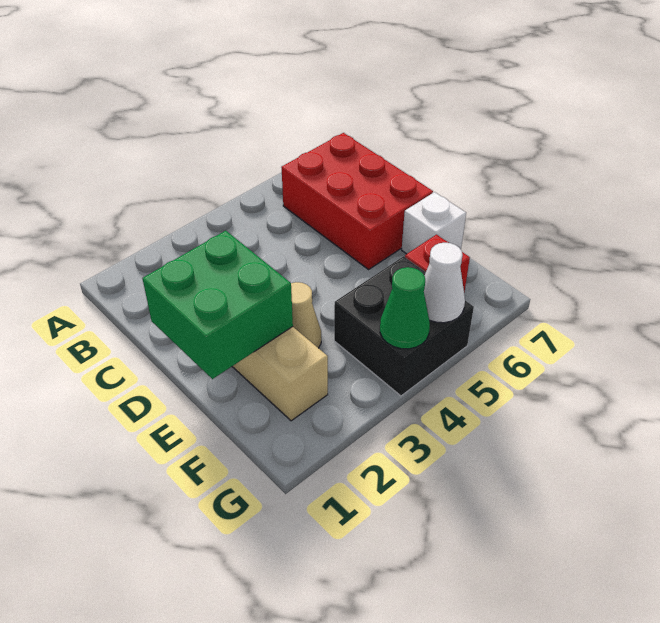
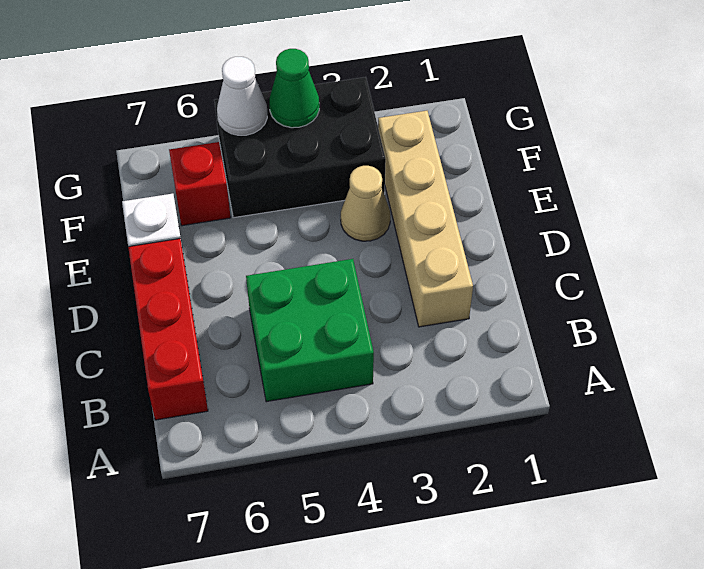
red brick B6:D7 level 1 -> red brick B7:D7 level 1
green brick D1:E2 level 2 -> green brick B4:C5 level 1
black brick F4:G5 level 1 -> black brick F3:G5 level 1

